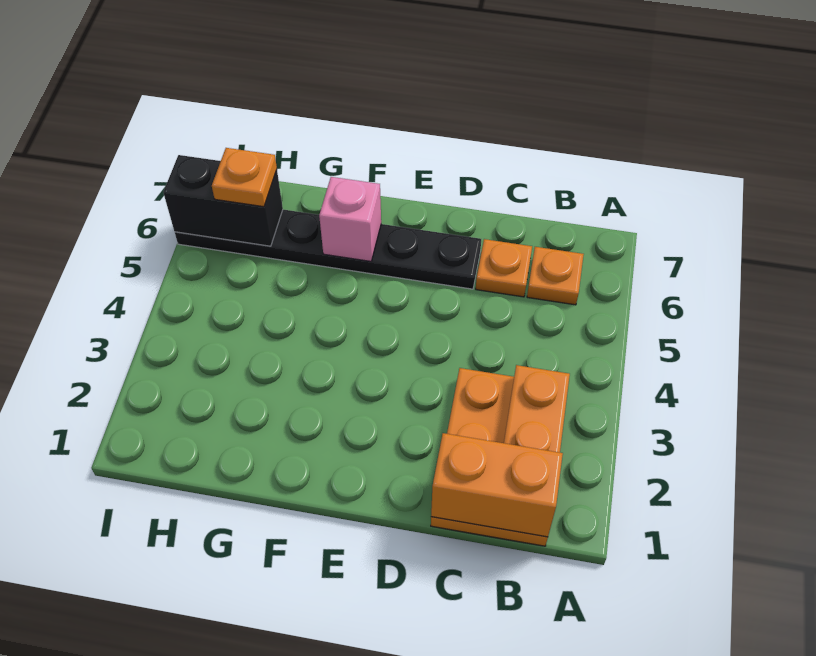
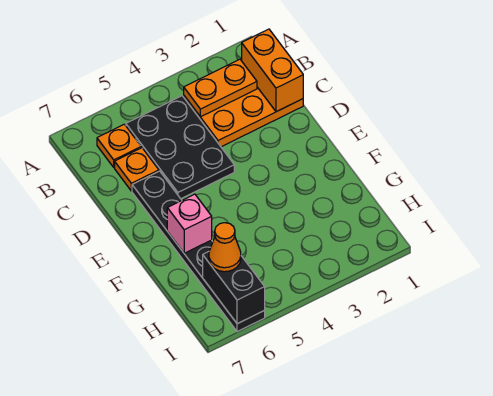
none -> black plate B4:D5 level 1
orange plate H6 level 3 -> orange cone H6 level 3

